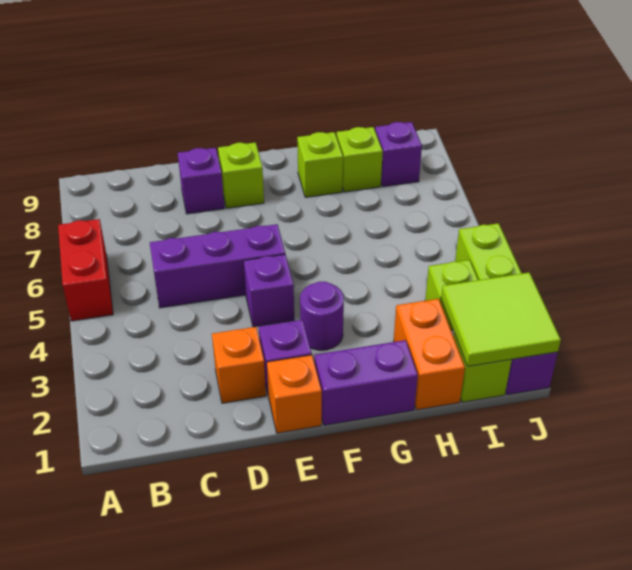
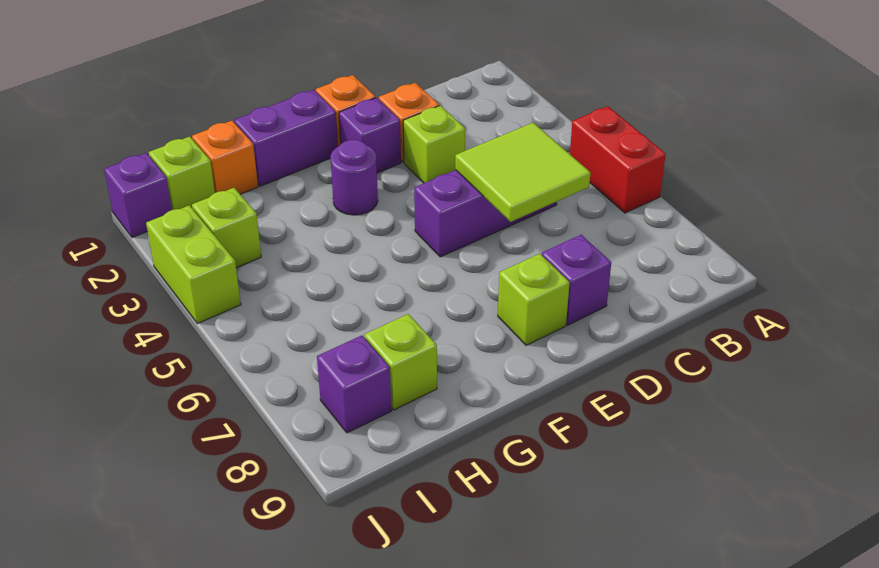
purple brick E4 level 1 -> none
lime brick G8 level 1 -> lime brick D3 level 1
orange brick H1:H2 level 1 -> orange brick H1 level 1
lime tile I1:J2 level 2 -> lime tile C5:D6 level 2

